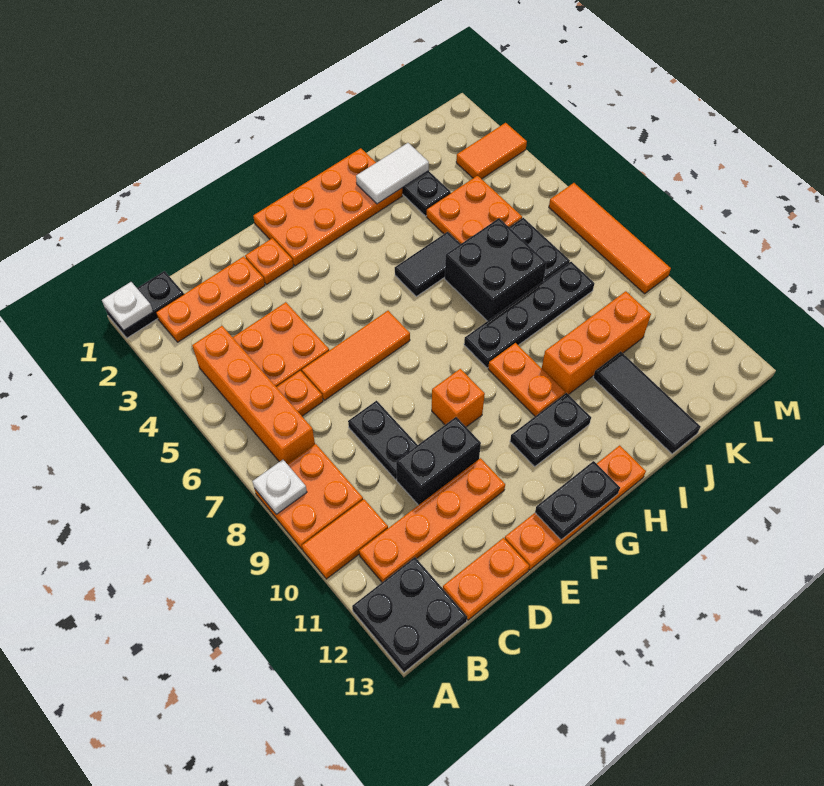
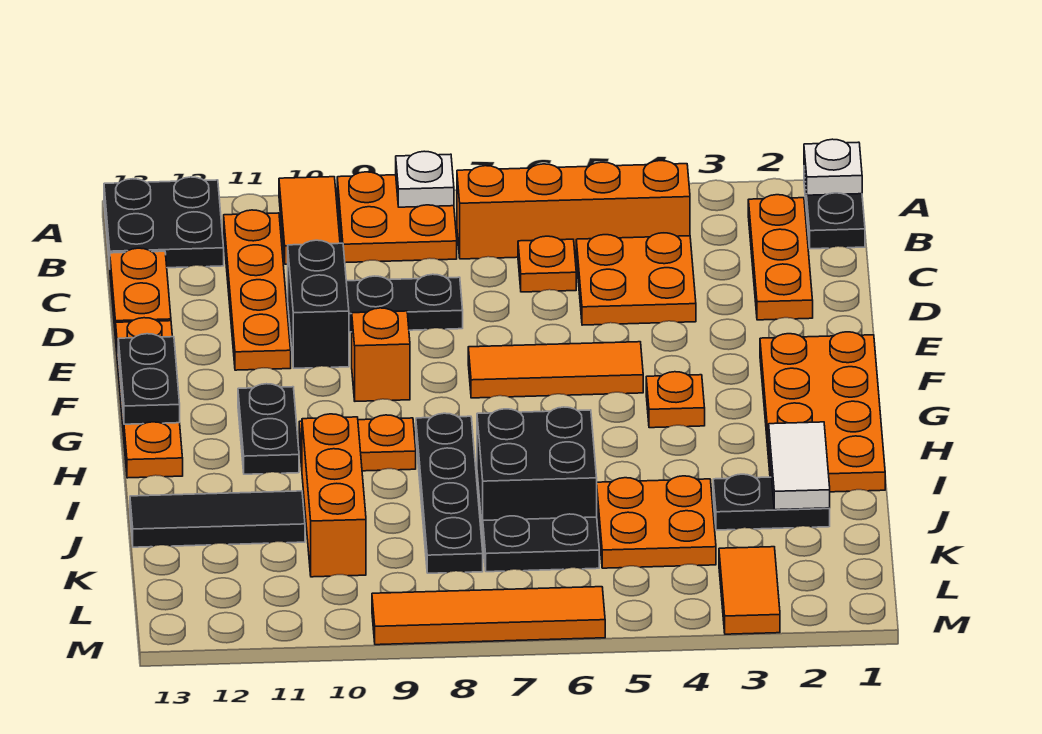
orange tile D6:F6 level 1 -> orange tile F5:F7 level 1
orange plate E2 level 1 -> orange plate G4 level 1
black tile H5:I5 level 1 -> none

